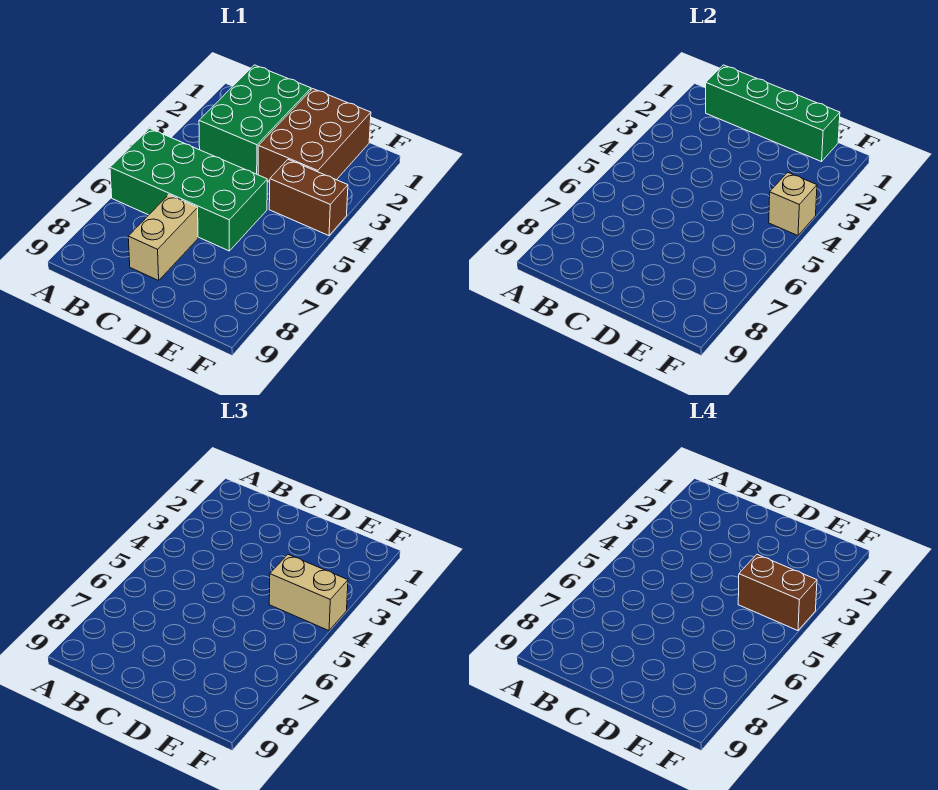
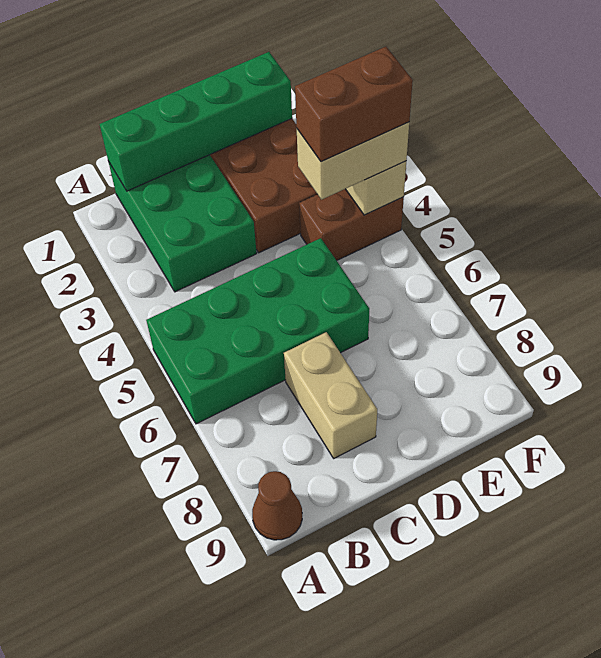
none -> brown cone A9 level 1

